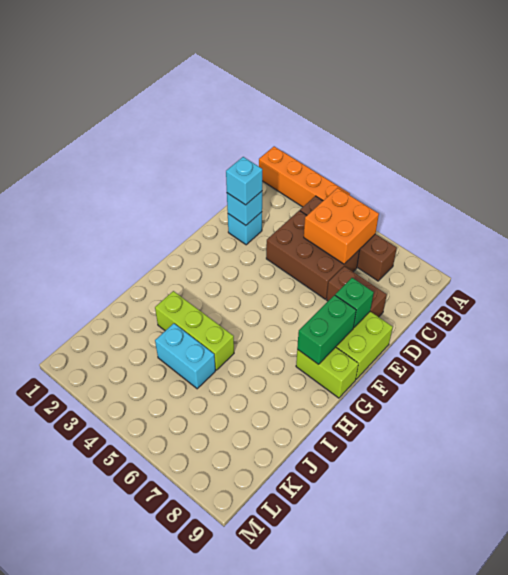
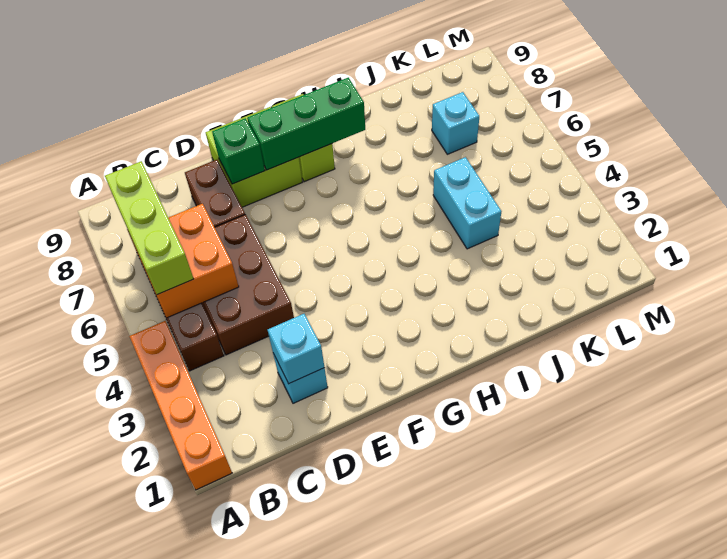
cyan brick D2 level 3 -> cyan brick K7 level 1
green brick F8:G8 level 2 -> green brick F8:H8 level 2
lime brick I3:I5 level 1 -> lime brick B5:B7 level 3

